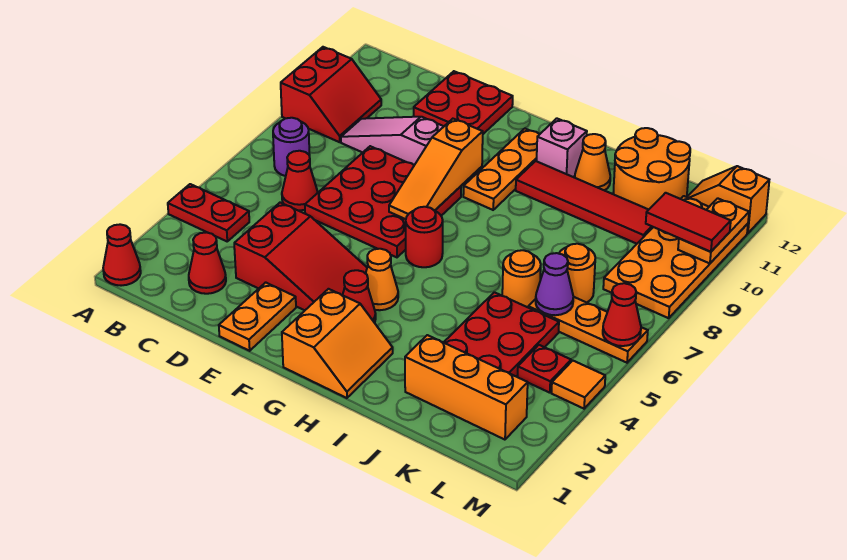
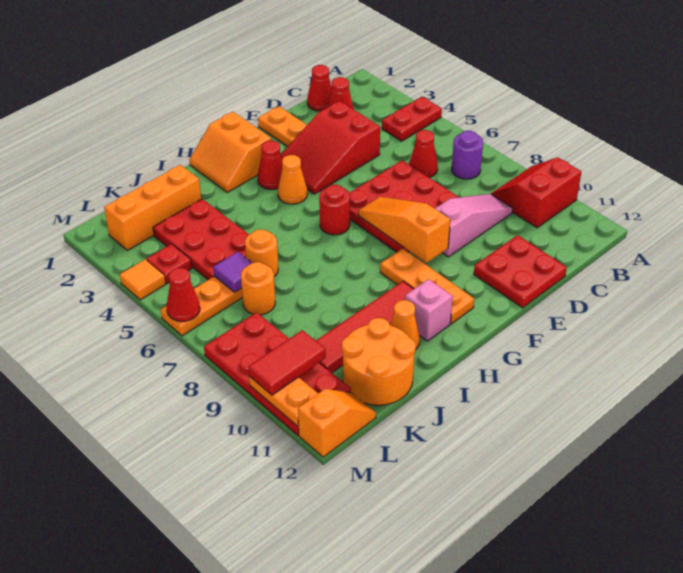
red cone A1 level 1 -> red cone C1 level 1
red slope A9:B10 level 1 top A -> red slope A9:B10 level 1 top 10
purple cone K6 level 2 -> purple tile K6 level 2
orange plate L8:M11 level 1 -> red plate L8:M11 level 1

